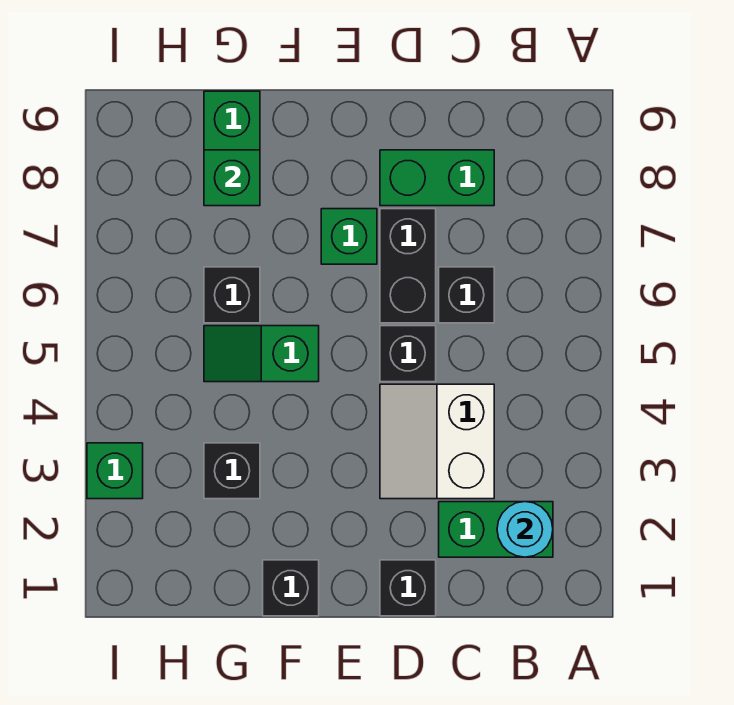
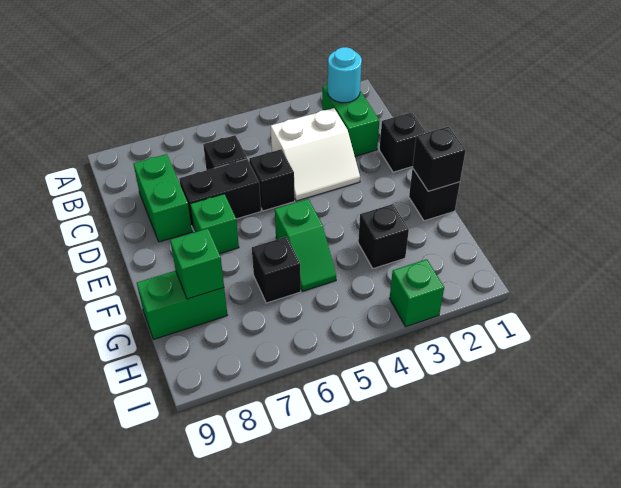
none -> black brick F1 level 2

